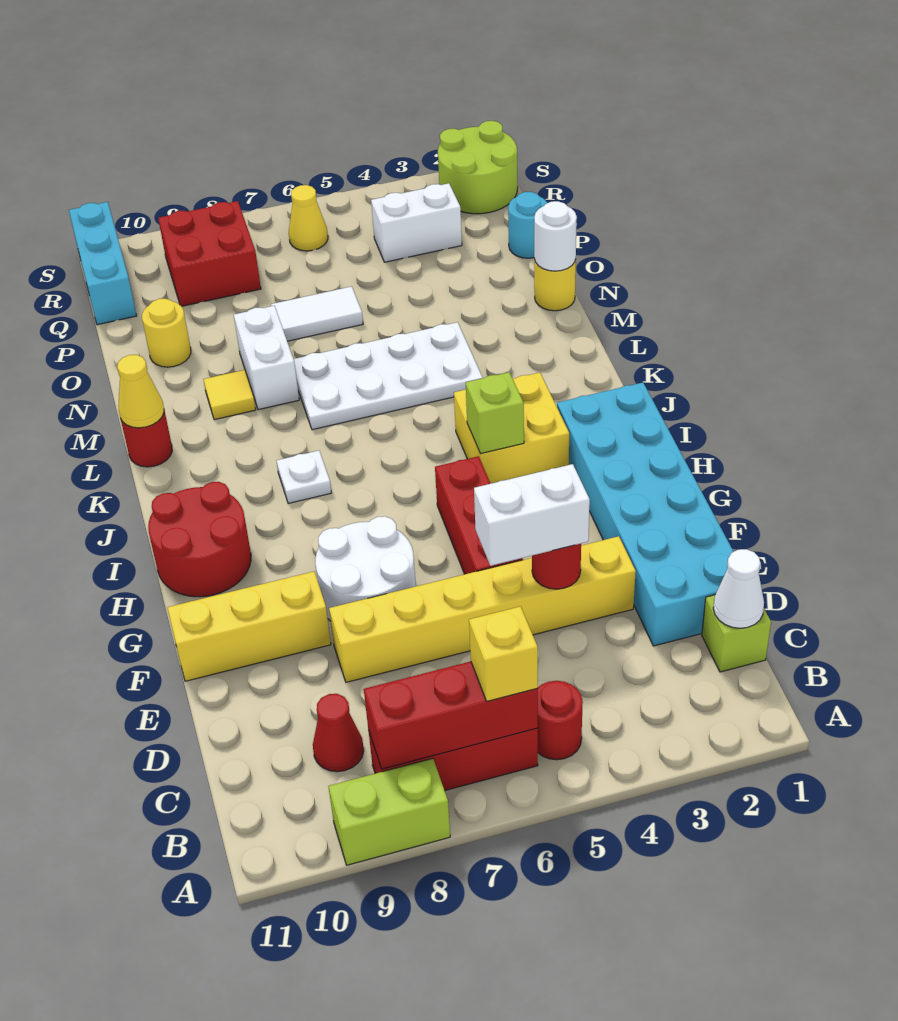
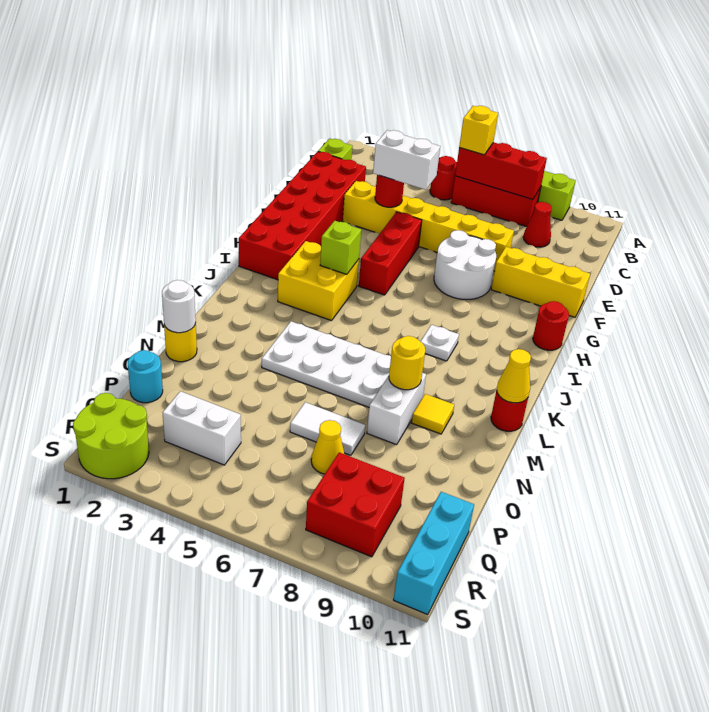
white cone C1 level 2 -> none
cyan brick D1:I2 level 1 -> red brick D1:I2 level 1
red round brick H10:I11 level 1 -> red round brick H11 level 1
yellow round brick O10 level 1 -> yellow round brick M8 level 2
yellow cone R6 level 1 -> yellow cone P7 level 1

